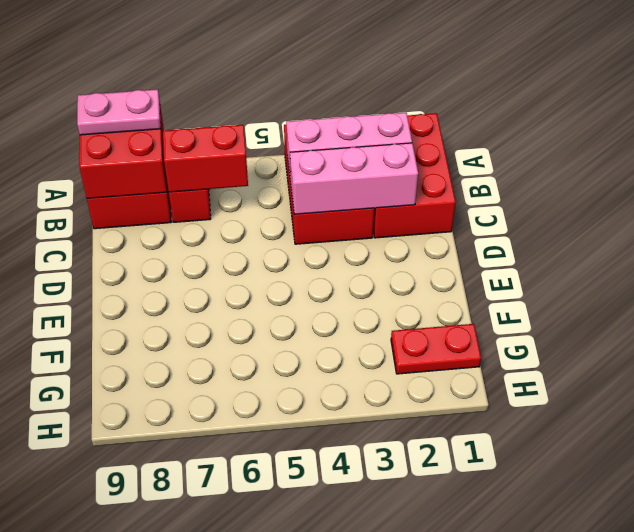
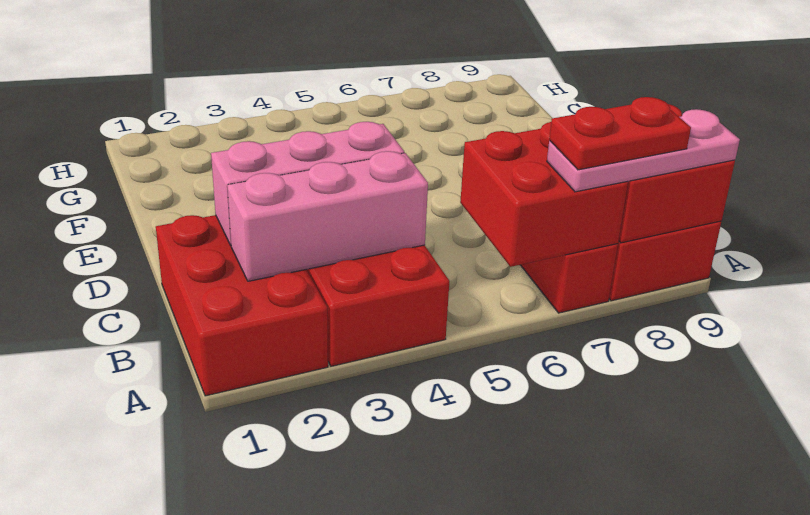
pink plate A8:A9 level 3 -> pink plate A7:A9 level 3
red brick B6:B7 level 2 -> red brick A6:B7 level 2
red plate G1:G2 level 1 -> red plate A7:A8 level 4

